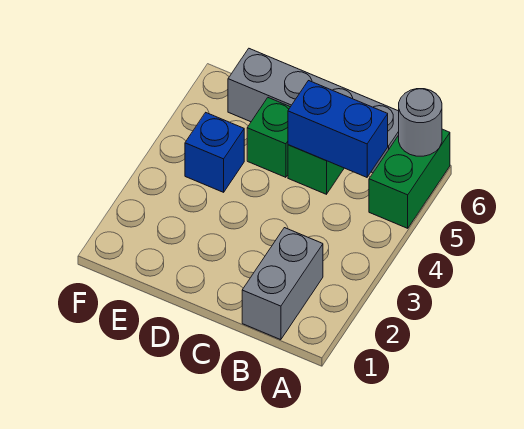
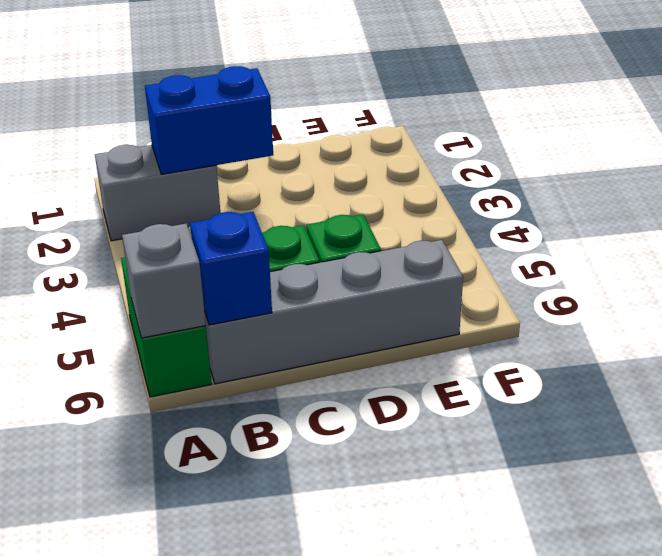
grey round brick A6 level 2 -> grey brick A6 level 2
grey brick B1:B2 level 1 -> grey brick A2:B2 level 1
blue brick B5:C5 level 2 -> blue brick B2:C2 level 2
blue brick E4 level 1 -> blue brick B6 level 2

